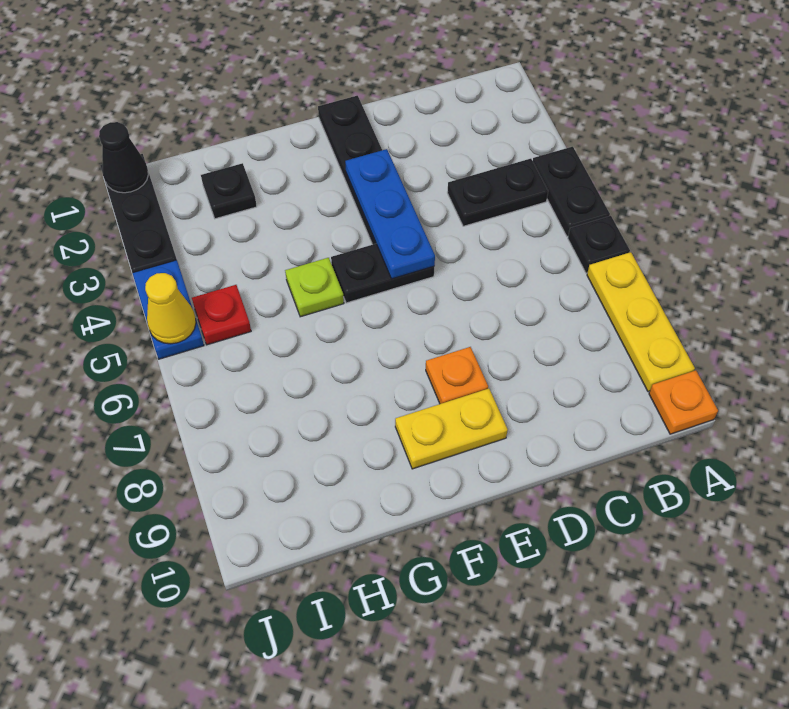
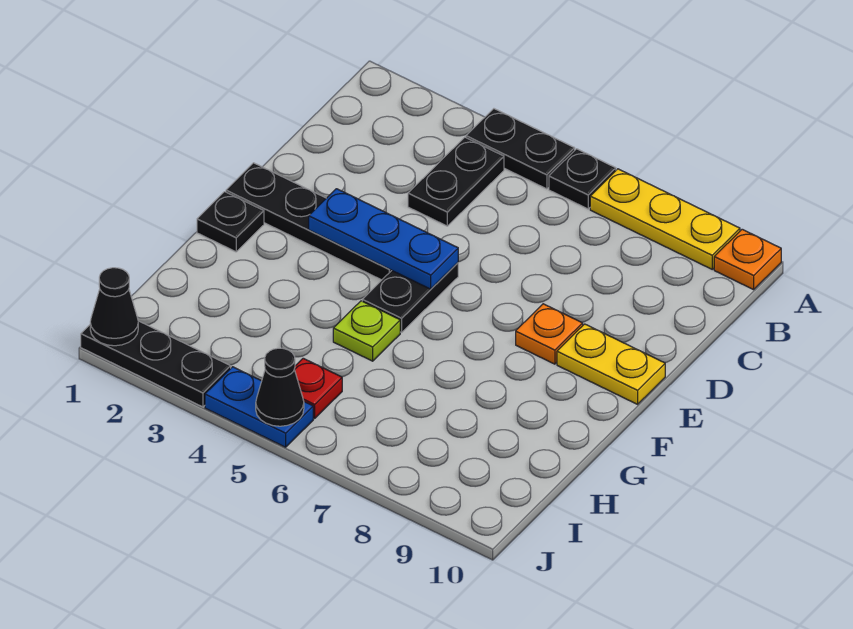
yellow plate E9:F9 level 1 -> yellow plate E9:E10 level 1
black plate H2 level 1 -> black plate F1 level 1
yellow cone J5 level 2 -> black cone J5 level 2

